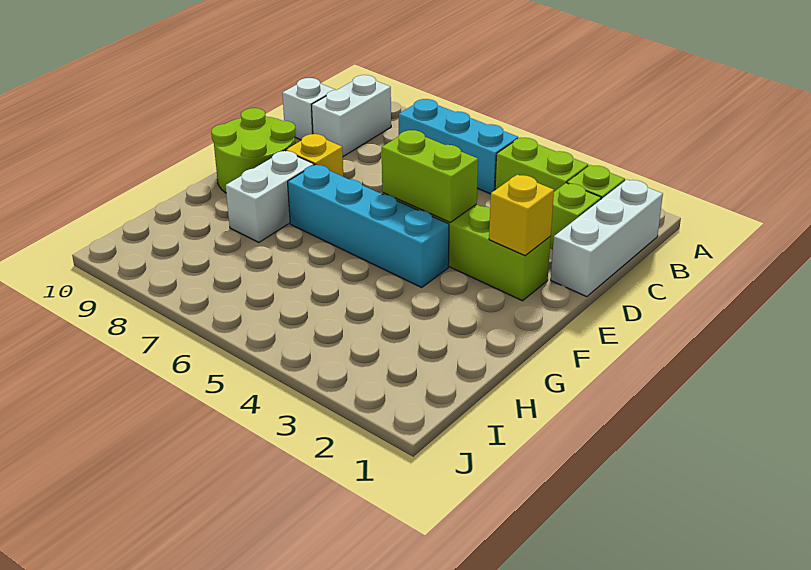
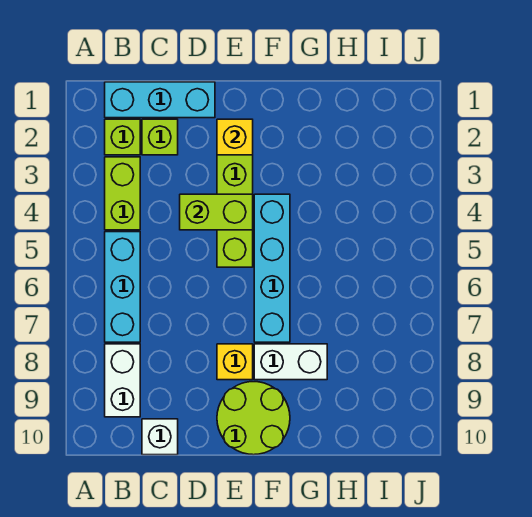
white brick B1:D1 level 1 -> cyan brick B1:D1 level 1
white brick B9:C9 level 1 -> white brick B8:B9 level 1
lime brick E4:E5 level 2 -> lime brick D4:E4 level 2

